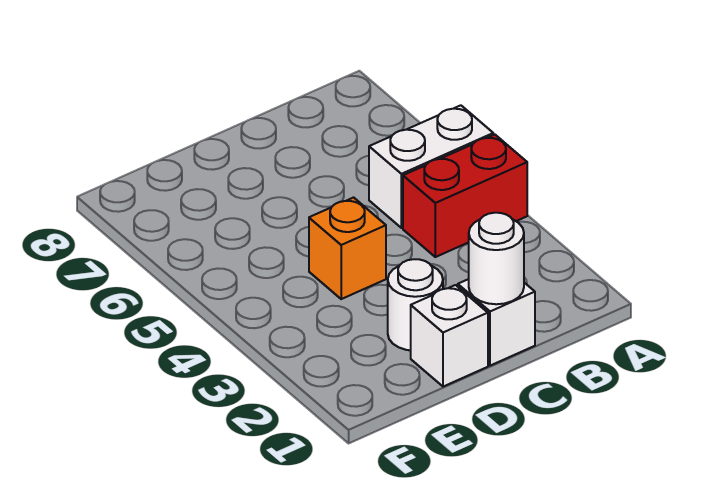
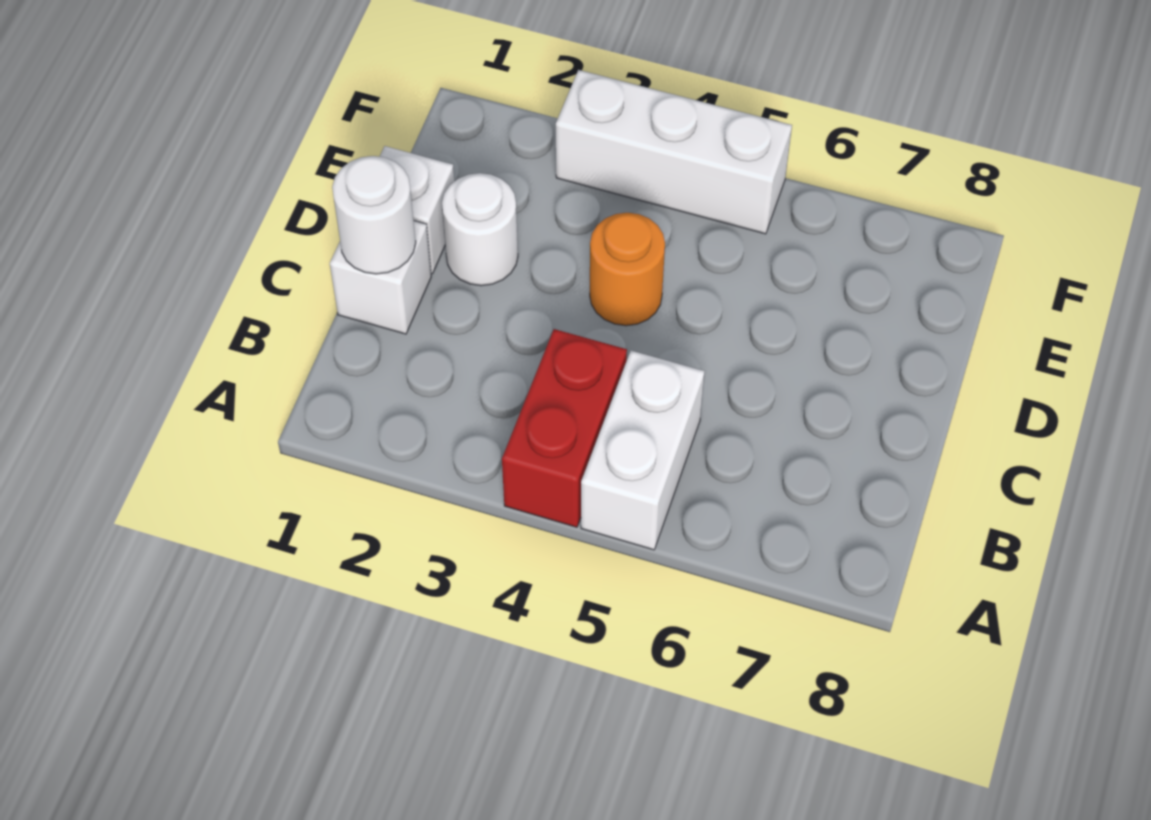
orange brick D4 level 1 -> orange round brick D4 level 1
none -> white brick F3:F5 level 1

